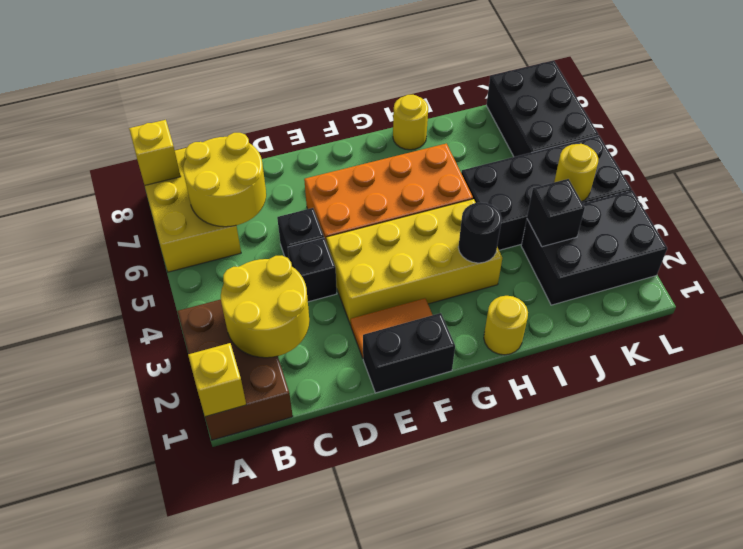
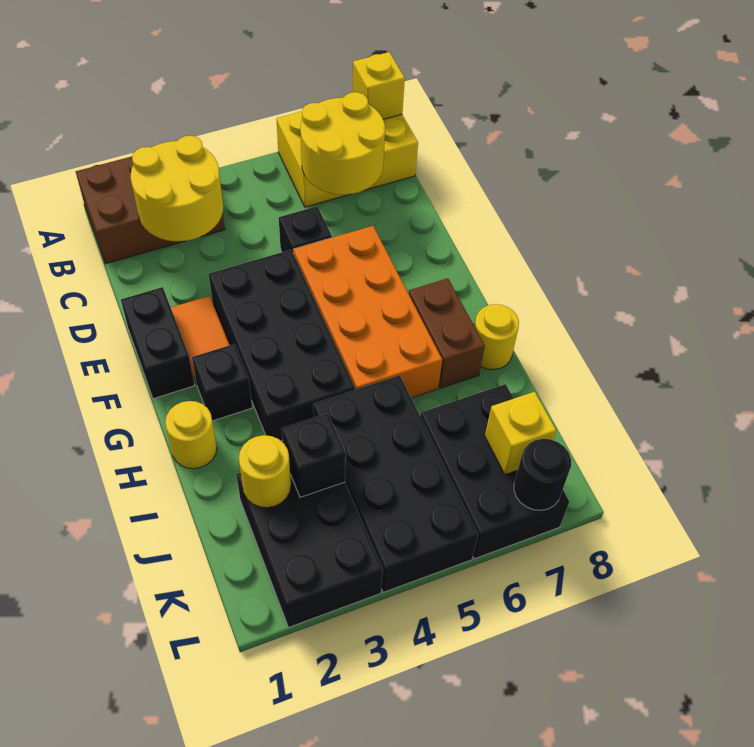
yellow brick A1 level 2 -> yellow brick K7 level 2
black brick D4 level 1 -> black brick G2 level 1
yellow brick E3:H4 level 1 -> black brick E3:H4 level 1
none -> brown brick G7:H7 level 1
black round brick H3 level 2 -> black round brick L7 level 2
yellow round brick K4 level 2 -> yellow round brick J2 level 2
black brick K6:L8 level 1 -> black brick J6:L7 level 1

